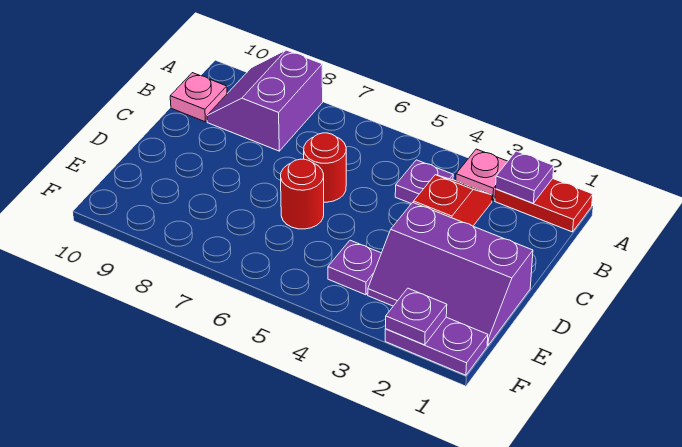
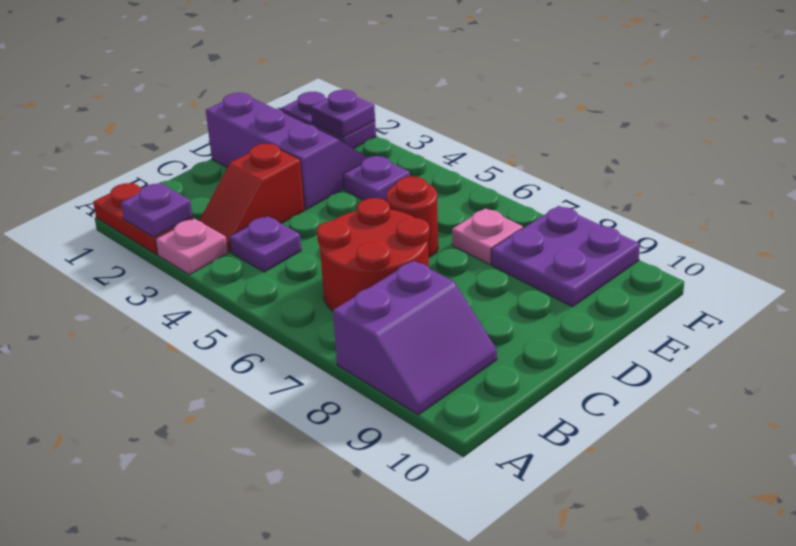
pink plate B10 level 1 -> pink plate E7 level 1
red round brick C6 level 1 -> red round brick B6:C7 level 1
none -> purple plate E8:F9 level 1

